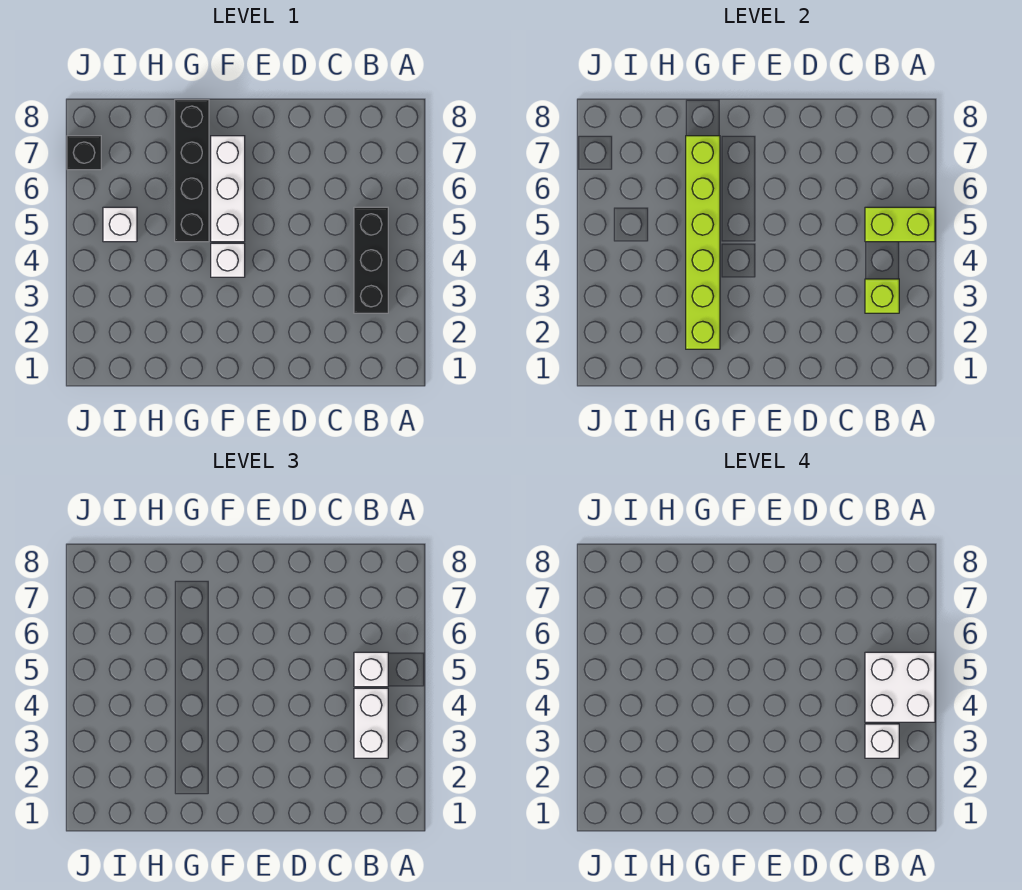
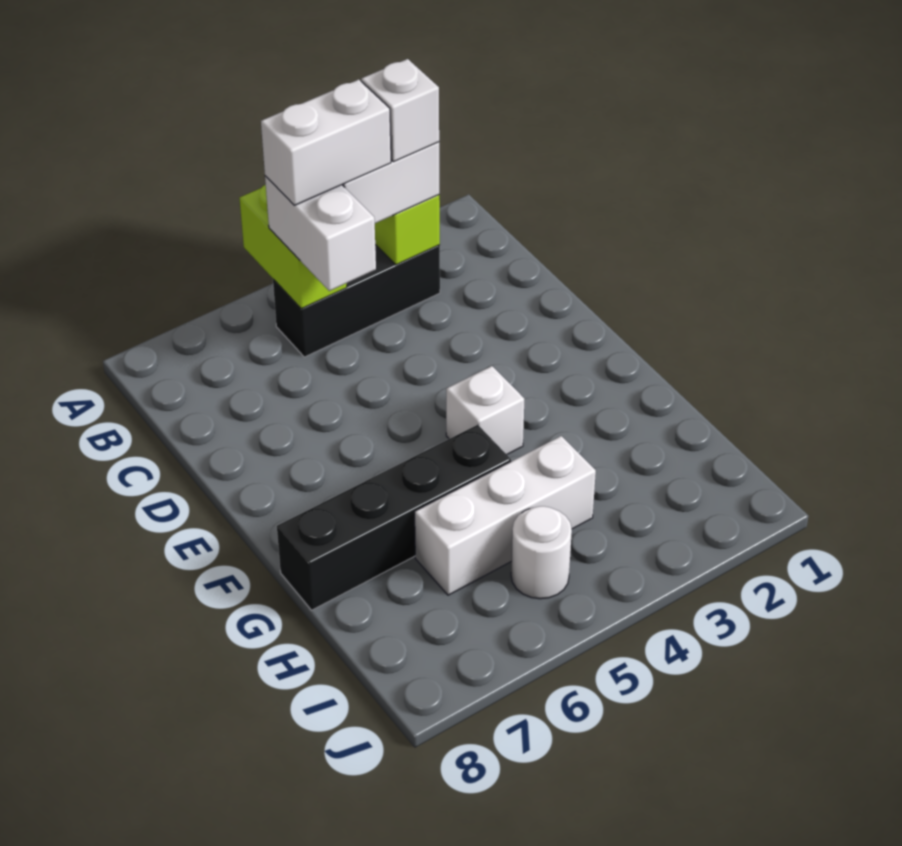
white brick A4:B5 level 4 -> white brick B4:B5 level 4
white brick B5 level 3 -> white brick B5:C5 level 3
white brick F5:F7 level 1 -> white brick H4:H6 level 1
lime brick G2:G7 level 2 -> none
white brick I5 level 1 -> white round brick I5 level 1
black brick J7 level 1 -> none

